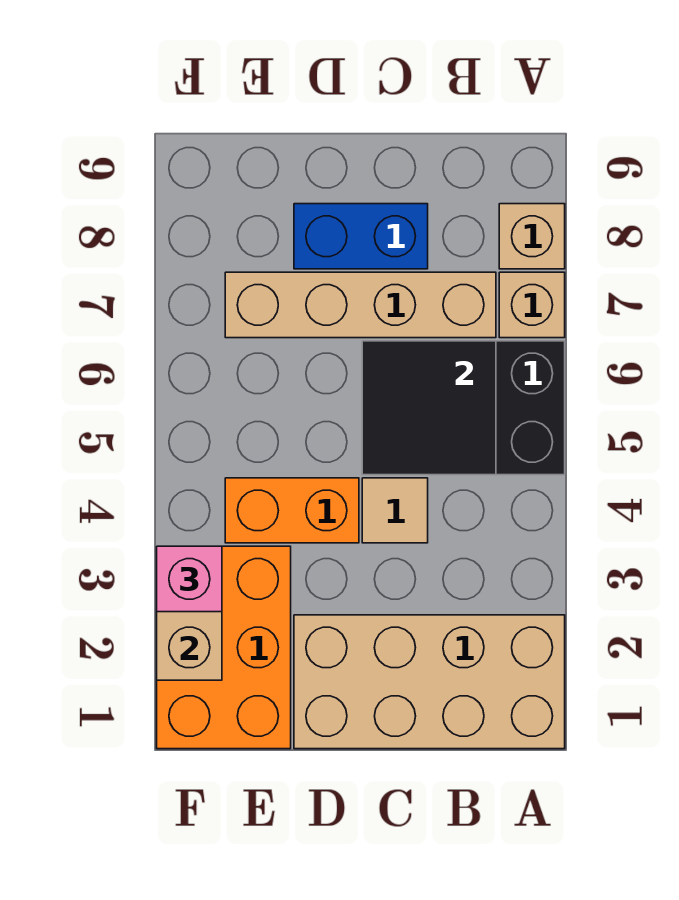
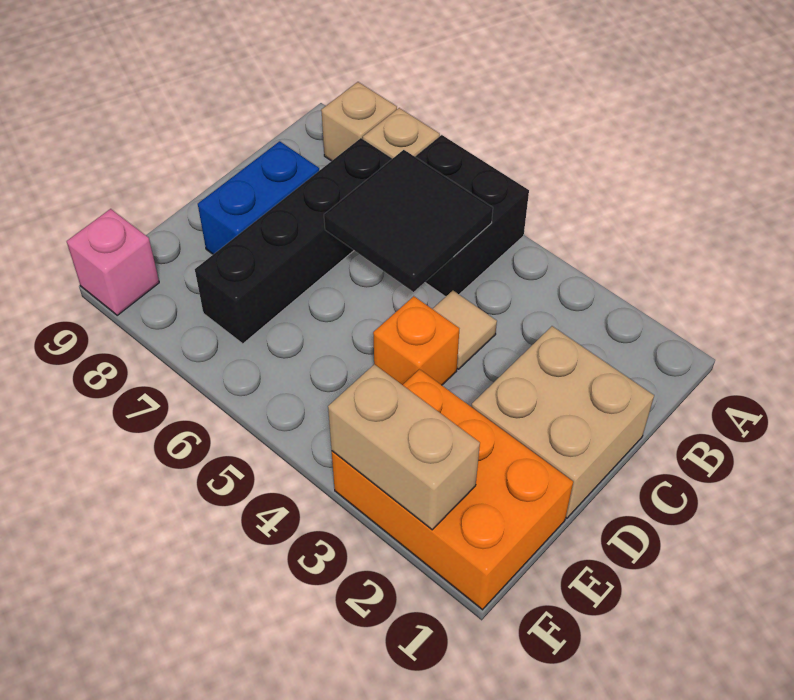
tan brick A1:D2 level 1 -> tan brick C1:D2 level 1
tan brick B7:E7 level 1 -> black brick B7:E7 level 1
orange brick D4:E4 level 1 -> orange brick D4 level 1
pink brick F3 level 3 -> pink brick F9 level 1

